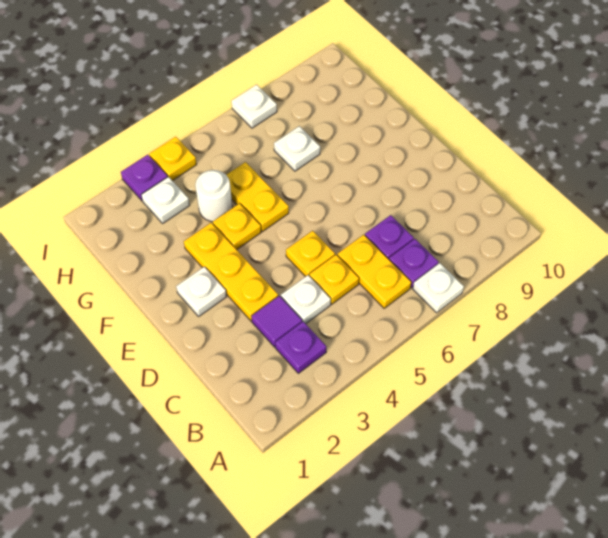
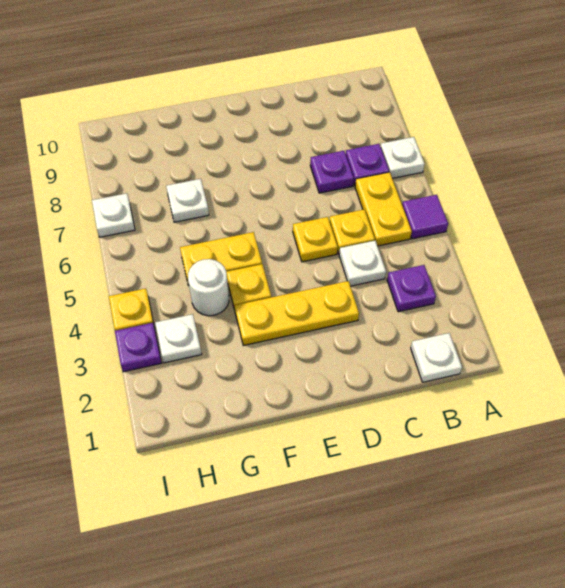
yellow plate B6:C6 level 1 -> yellow plate B5:B6 level 1
purple tile C3 level 1 -> purple tile A5 level 1
white plate E2 level 1 -> white plate B1 level 1

